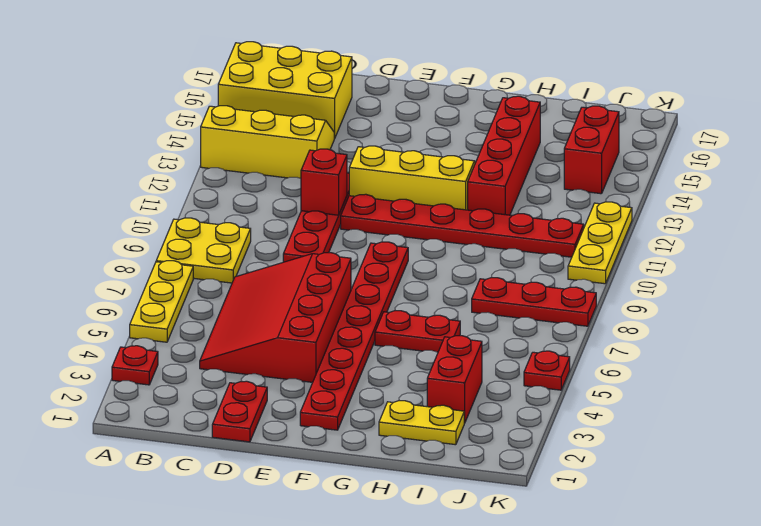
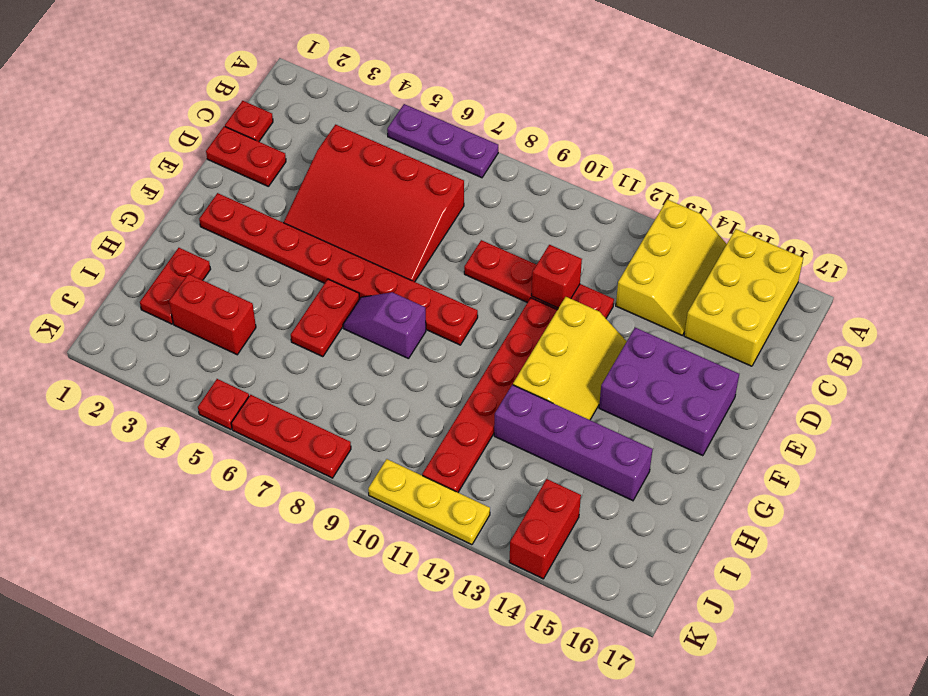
red plate A3 level 1 -> red plate C1 level 1
yellow plate A5:A7 level 1 -> purple plate A5:A7 level 1
yellow plate A8:B9 level 1 -> none
red slope C4:E7 level 1 top E -> red slope C4:E7 level 1 top C
none -> purple brick E14:F16 level 1
none -> purple slope G7:G8 level 1 top 8
yellow plate H2:I2 level 1 -> red plate H2:I2 level 1
red brick H12:H15 level 1 -> purple brick H12:H15 level 1
red plate I8:K8 level 1 -> red plate K6:K8 level 1
red brick J14:J15 level 1 -> red brick J14:K14 level 1

